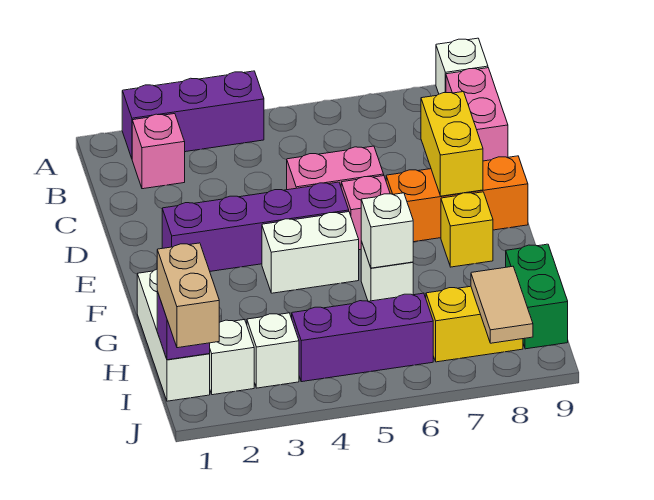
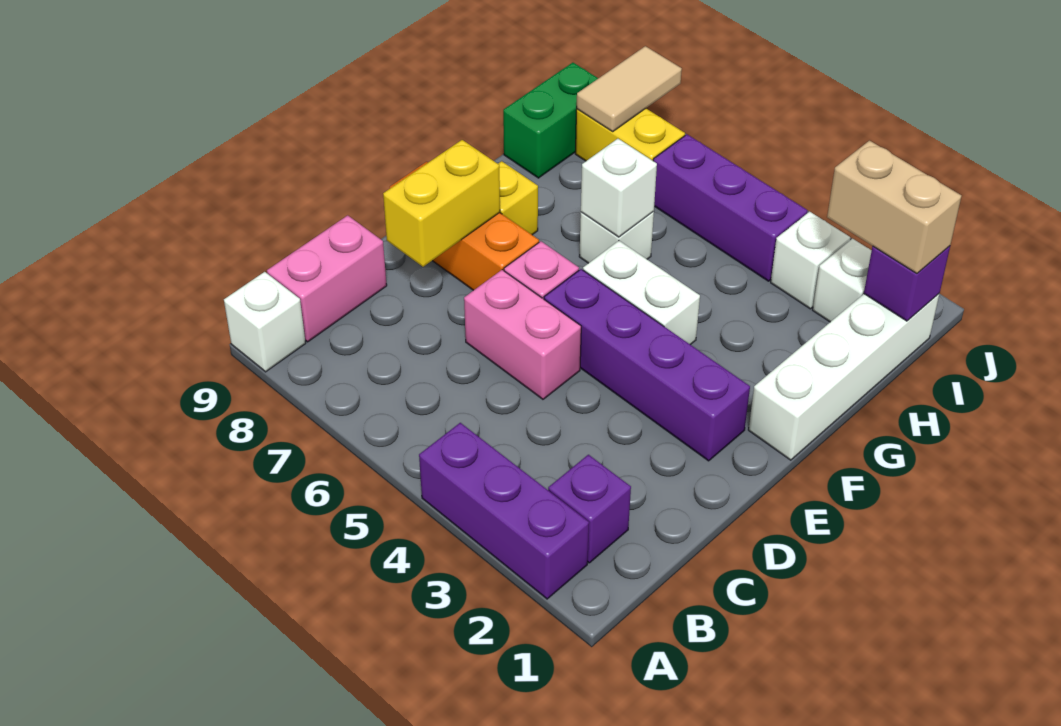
pink brick B2 level 1 -> purple brick B2 level 1
white brick G1:I1 level 1 -> white brick F1:I1 level 1
tan brick I1:J1 level 3 -> tan brick I1:I2 level 3

